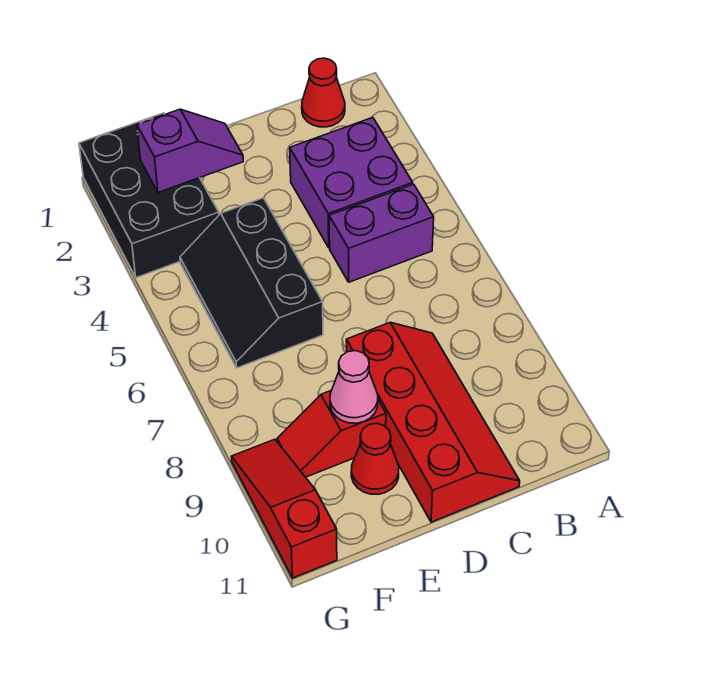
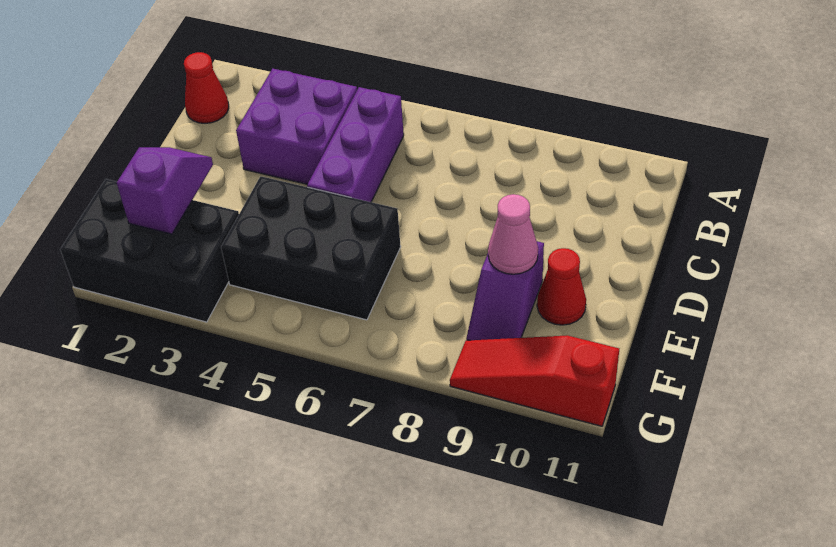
purple brick B5:C5 level 1 -> purple brick B5:D5 level 1
red slope C8:D11 level 1 top D -> none
black slope E4:F6 level 1 top E -> black brick E4:F6 level 1
red slope E9:F9 level 1 top E -> purple slope E9:F9 level 1 top E

